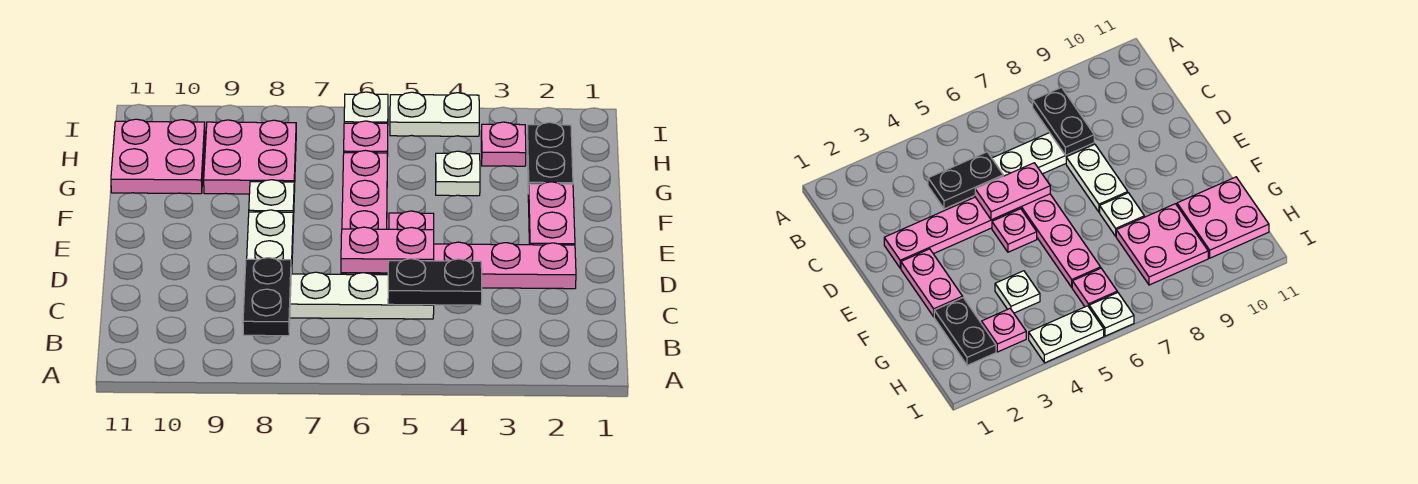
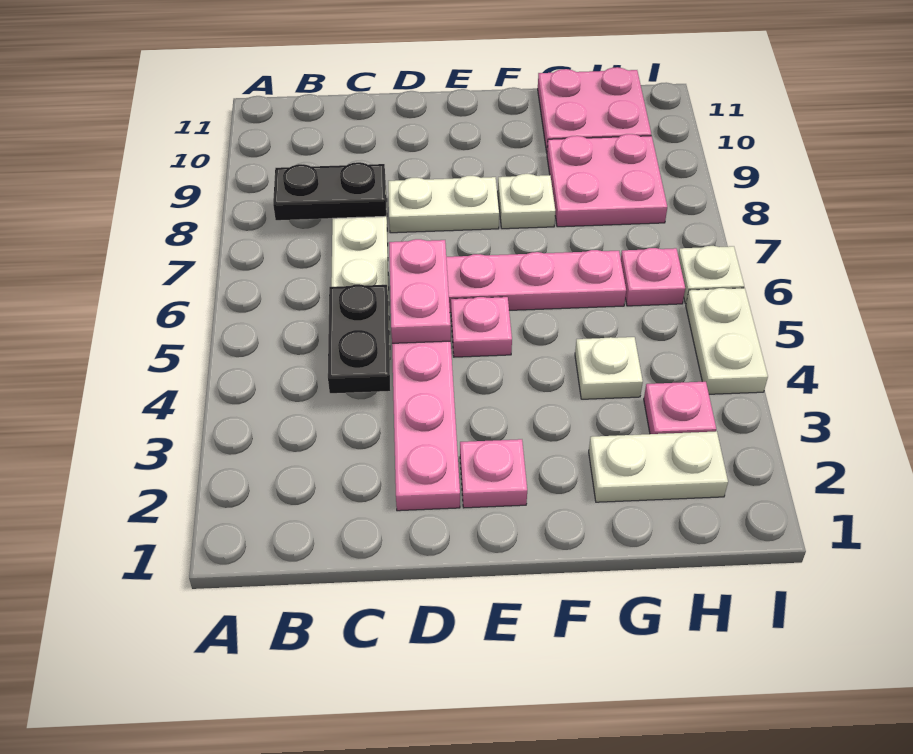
pink plate E2:F2 level 1 -> pink plate E2 level 1
black plate G2:H2 level 1 -> white plate G2:H2 level 1

